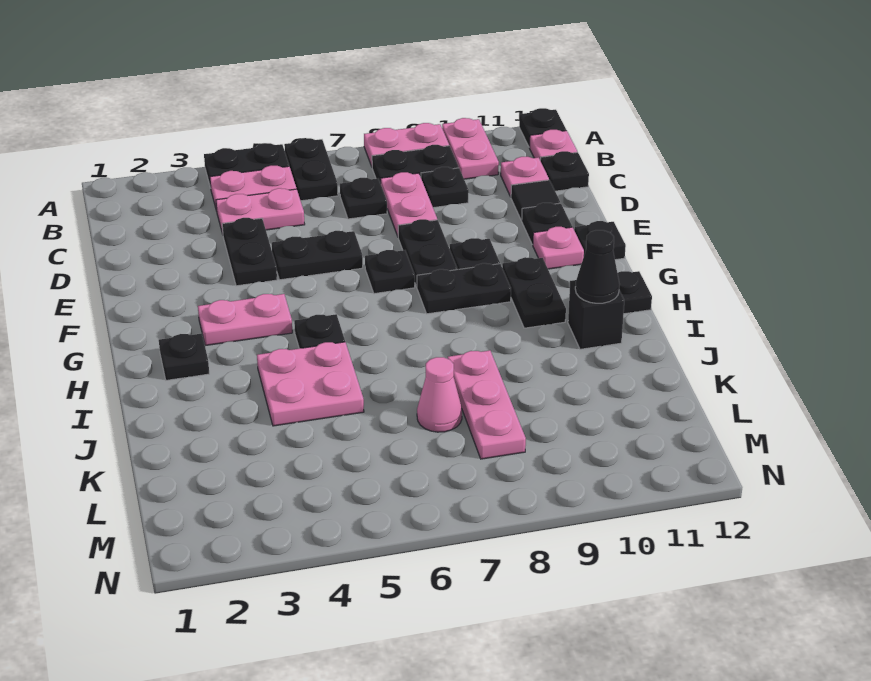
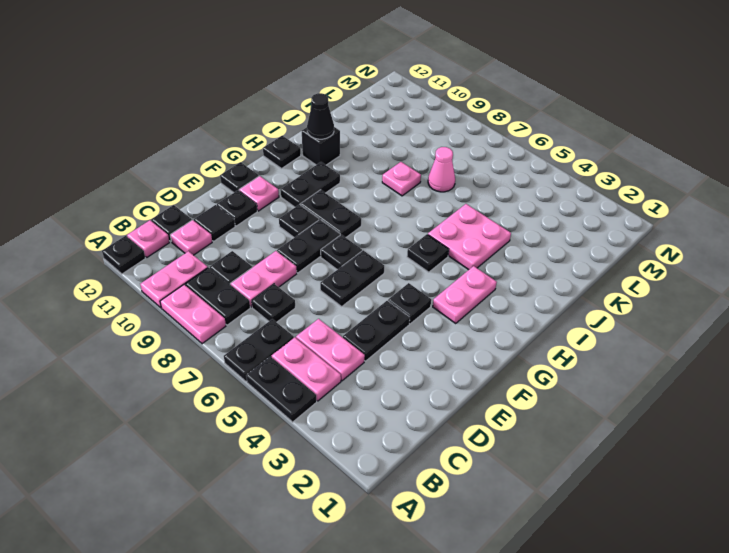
black plate E5:E6 level 1 -> black plate E6:F6 level 1
pink plate G3:G4 level 1 -> pink plate G3:H3 level 1
black plate H2 level 1 -> black plate F4 level 1
pink plate J8:L8 level 1 -> pink plate J8 level 1

